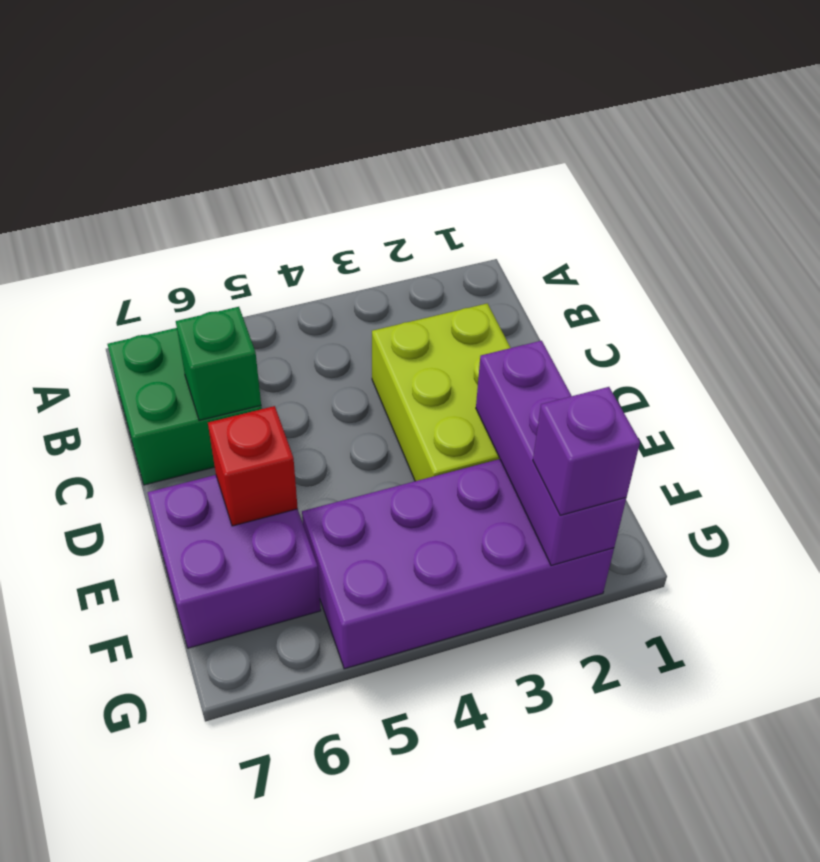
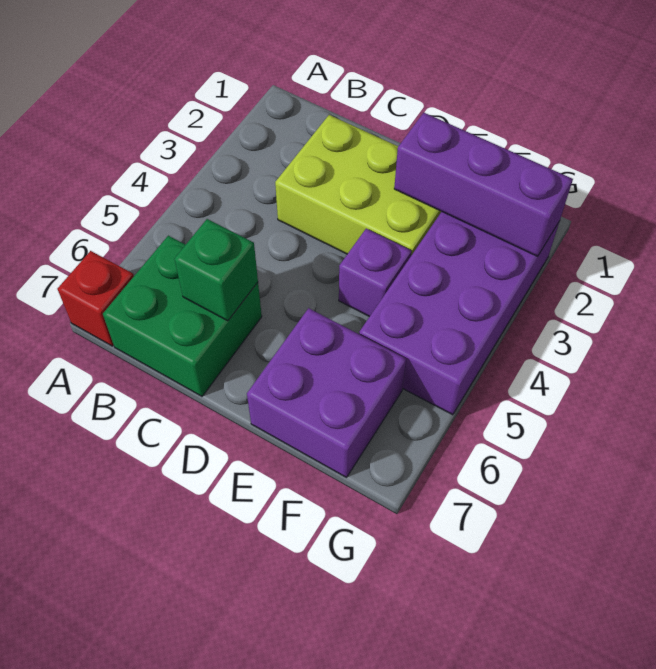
red brick E6 level 2 -> red brick A7 level 1
purple brick G2 level 3 -> purple brick E4 level 1

